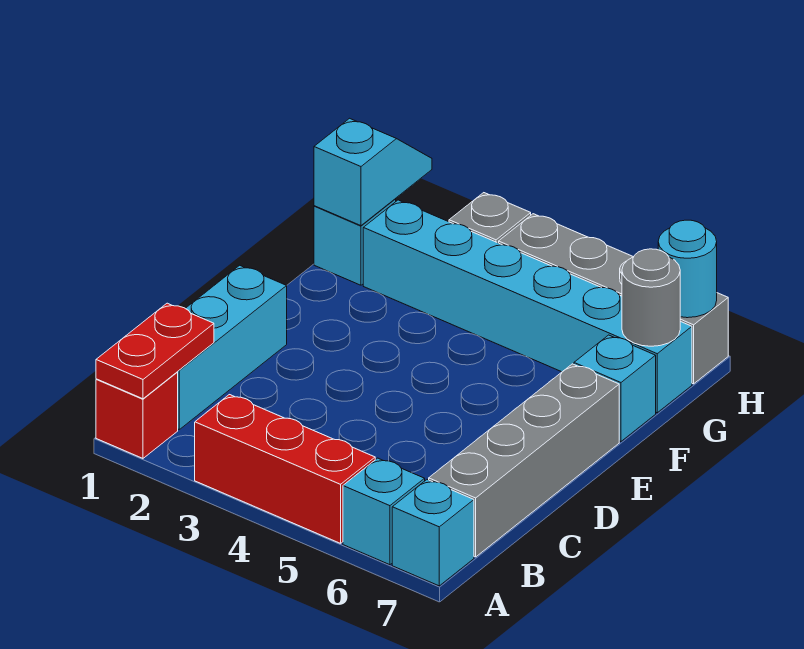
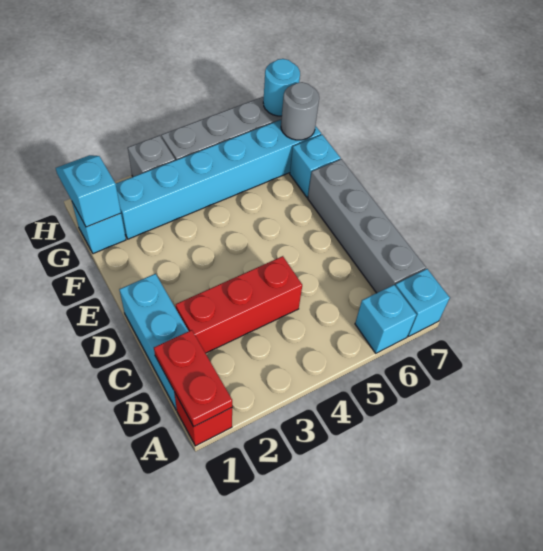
red brick A3:A5 level 1 -> red brick C2:C4 level 1

